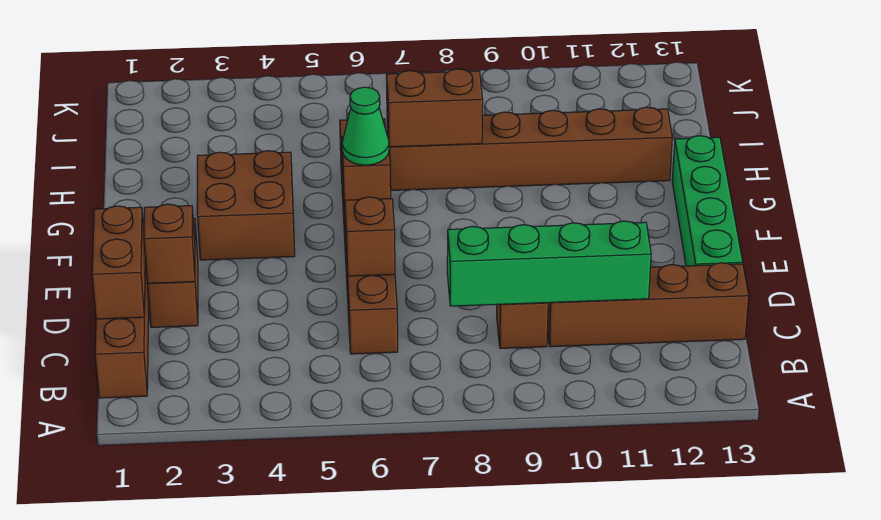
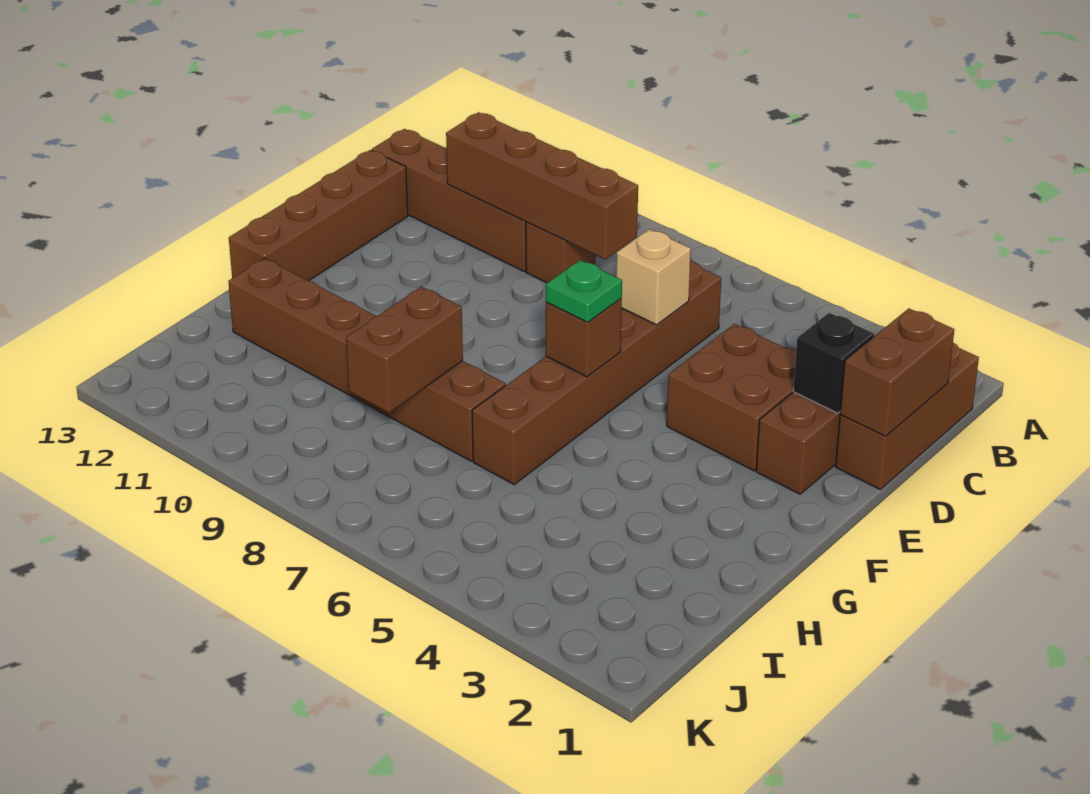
green brick C8:C11 level 2 -> brown brick C8:C11 level 2
brown brick D2 level 2 -> black brick D2 level 2
brown brick D6 level 2 -> tan brick D6 level 2
green brick D13:G13 level 1 -> brown brick D13:G13 level 1
brown brick F3:G4 level 1 -> brown brick D3:E4 level 1
green cone F6 level 3 -> green plate F6 level 3
brown brick H7:H8 level 2 -> brown brick H8:I8 level 2

